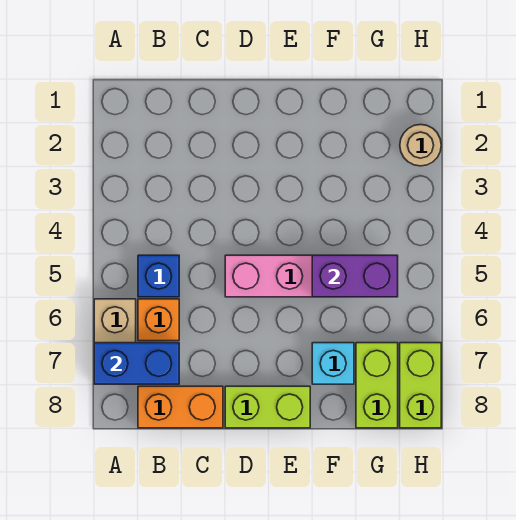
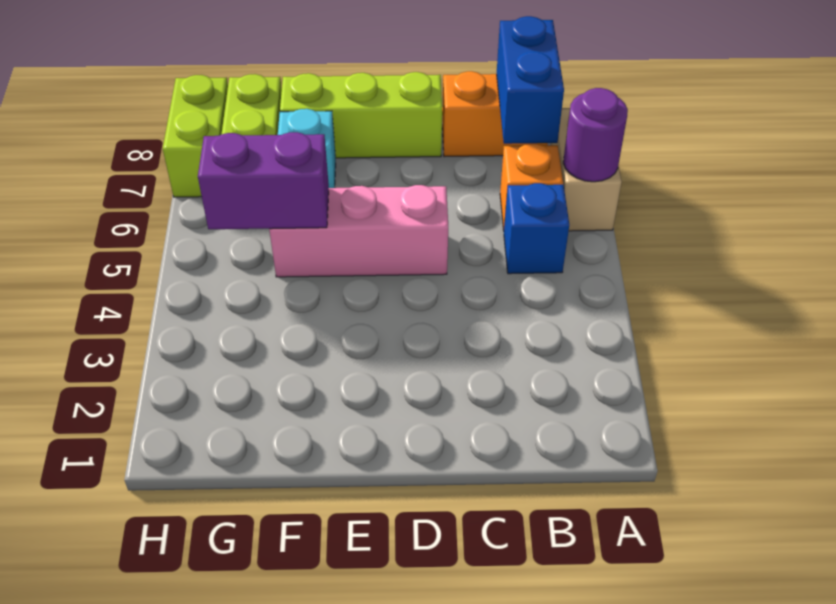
none -> purple round brick A6 level 2
blue brick A7:B7 level 2 -> blue brick B7:B8 level 2
lime brick D8:E8 level 1 -> lime brick D8:F8 level 1
tan round brick H2 level 1 -> none

